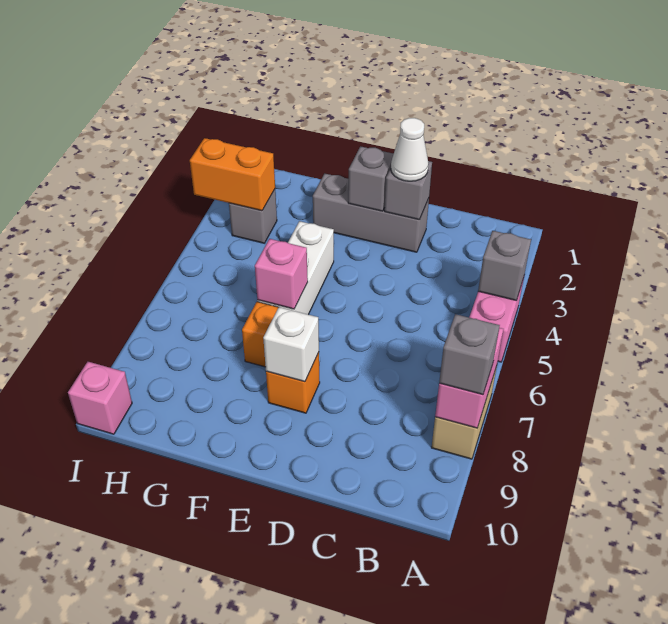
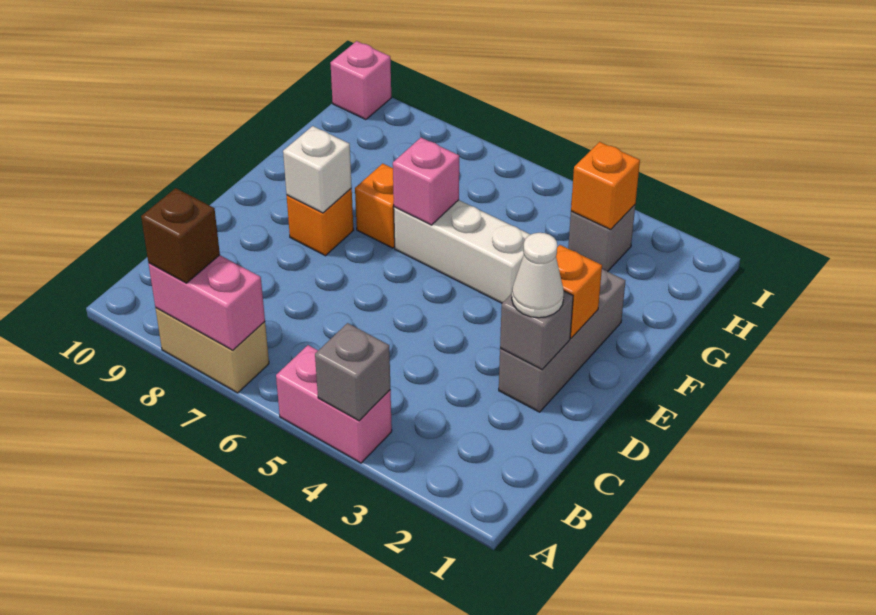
grey brick A8 level 3 -> brown brick A8 level 3
grey brick E2 level 2 -> orange brick E2 level 2
orange brick H3:I3 level 2 -> orange brick H3 level 2

